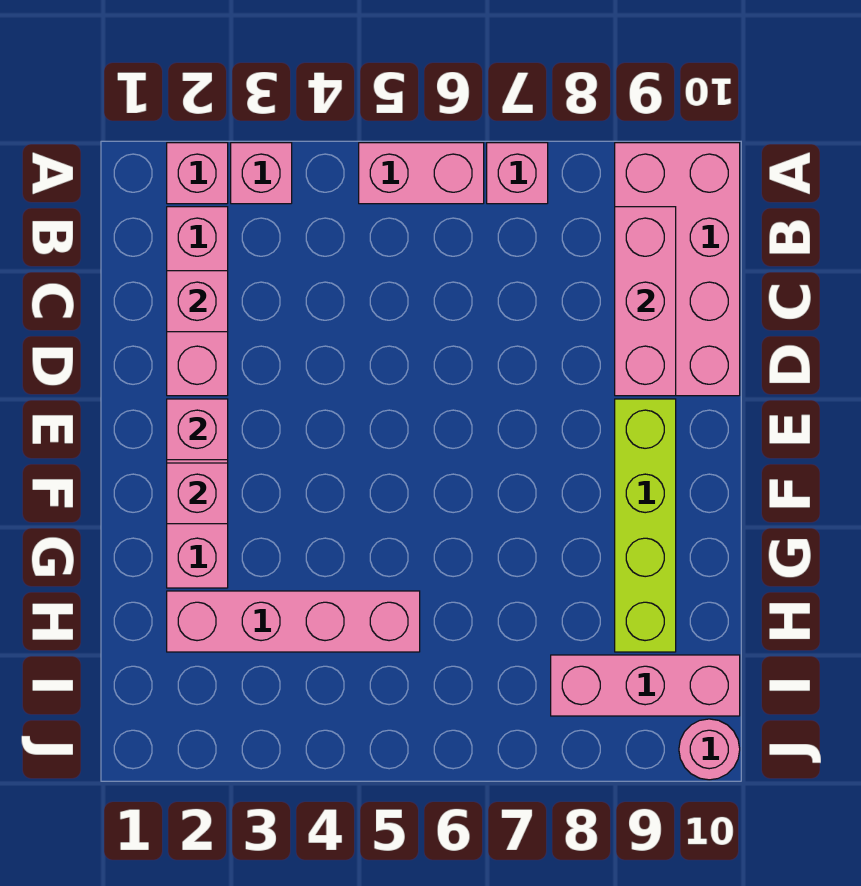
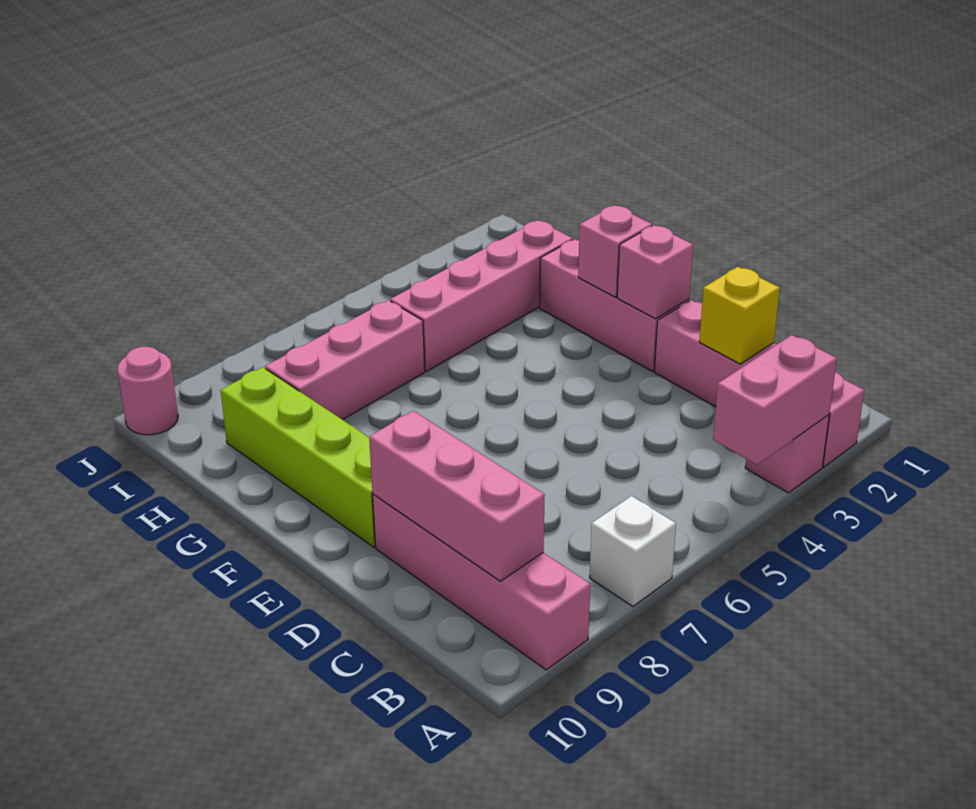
pink brick A5:A6 level 1 -> pink brick A3:A4 level 2
pink brick A7 level 1 -> white brick A7 level 1
pink brick A9:D10 level 1 -> pink brick A9:D9 level 1
pink brick C2 level 2 -> yellow brick C2 level 2
pink brick I8:I10 level 1 -> pink brick H6:H8 level 1

